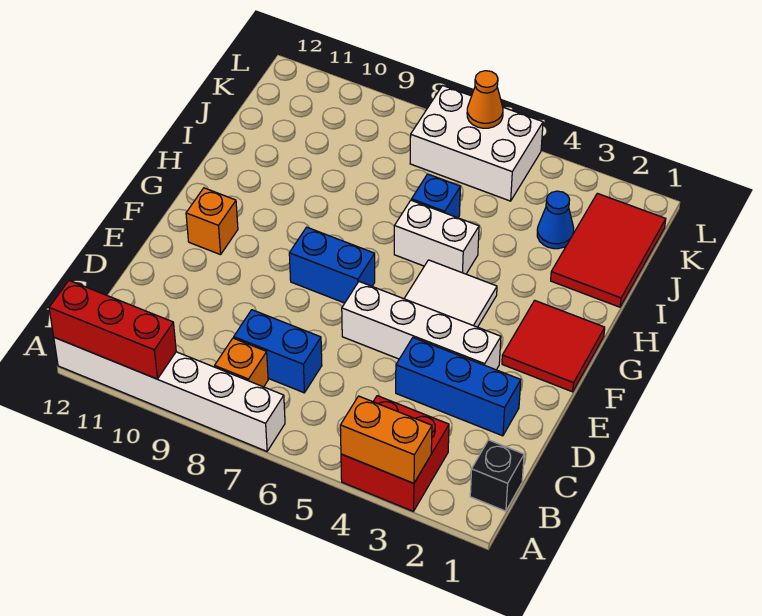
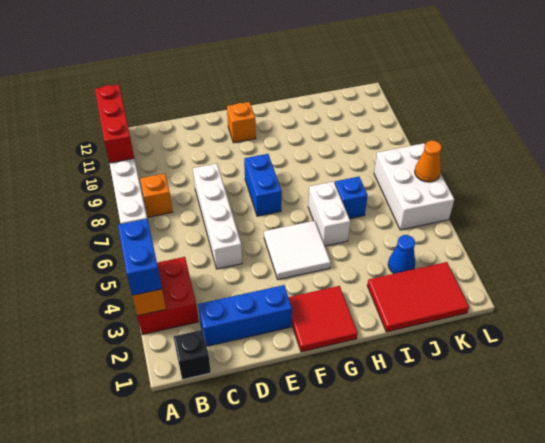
blue brick C7:C8 level 1 -> blue brick A3:A4 level 3
blue brick D2:D4 level 1 -> blue brick C2:E2 level 1
white brick E3:E6 level 1 -> white brick D5:D8 level 1

